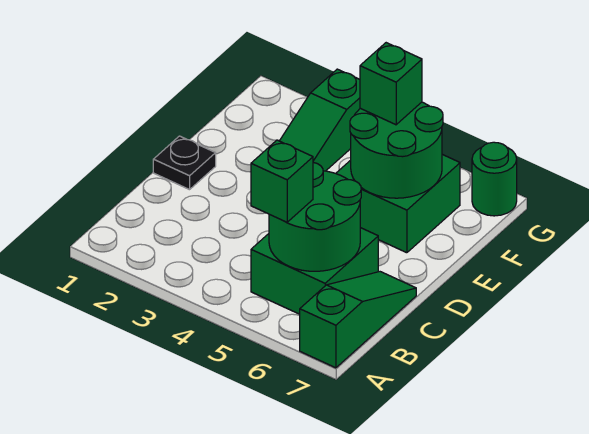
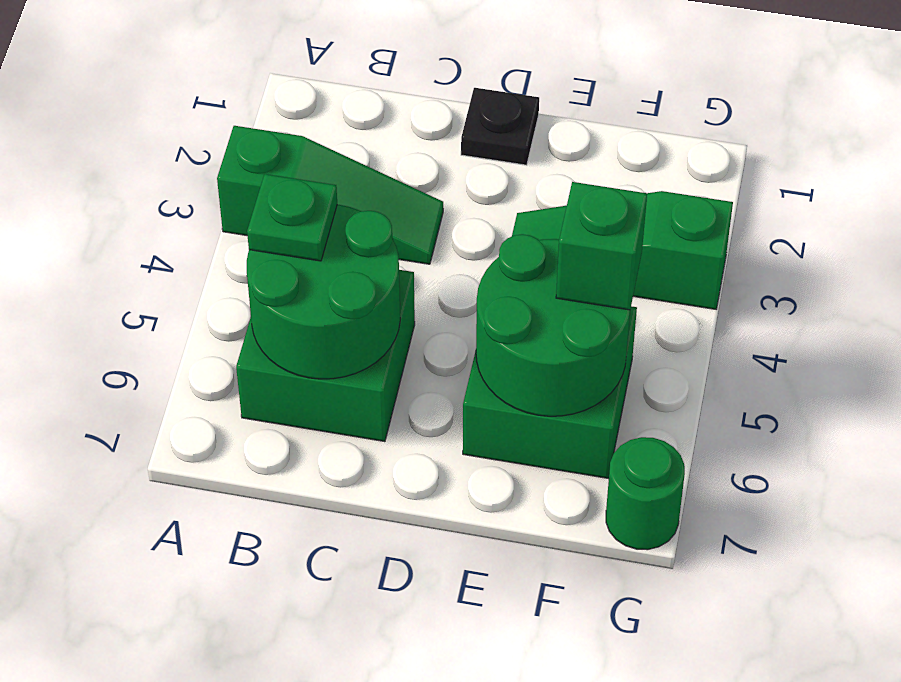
green slope A7:C7 level 1 top A -> green slope A3:C3 level 1 top A
green brick B5 level 3 -> green plate B5 level 3

